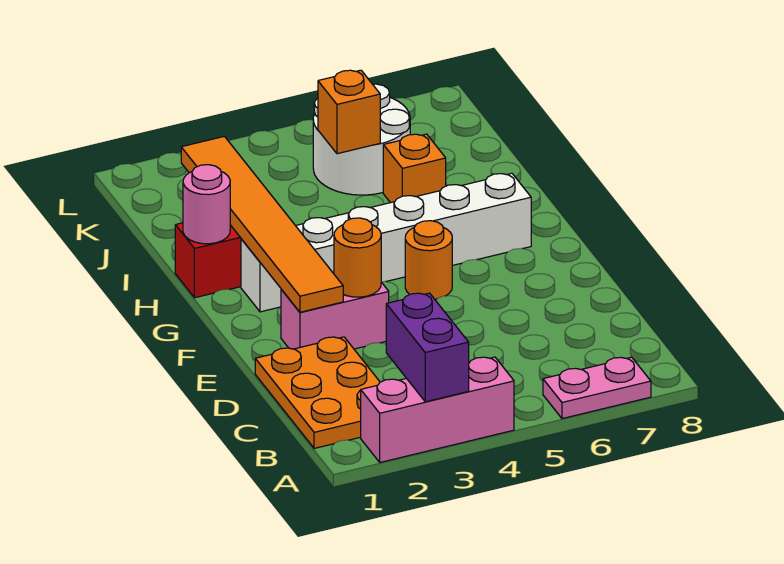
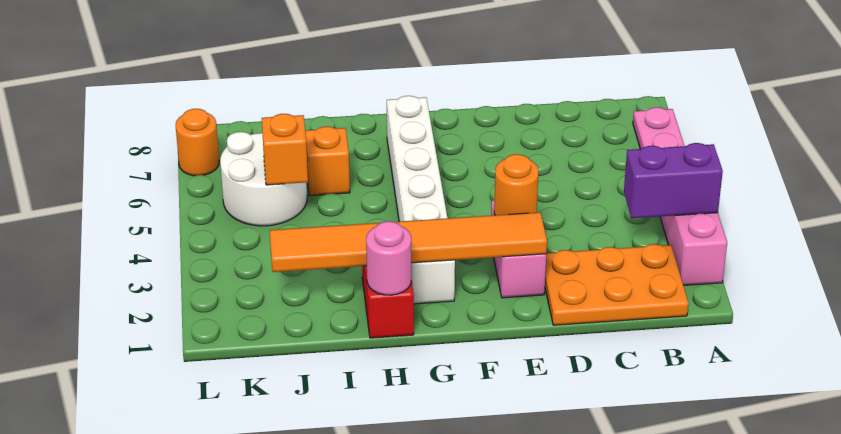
orange round brick F5 level 1 -> orange round brick L7 level 1

